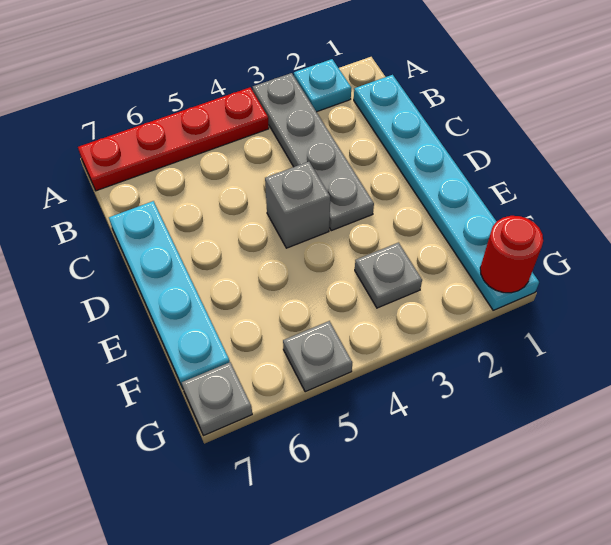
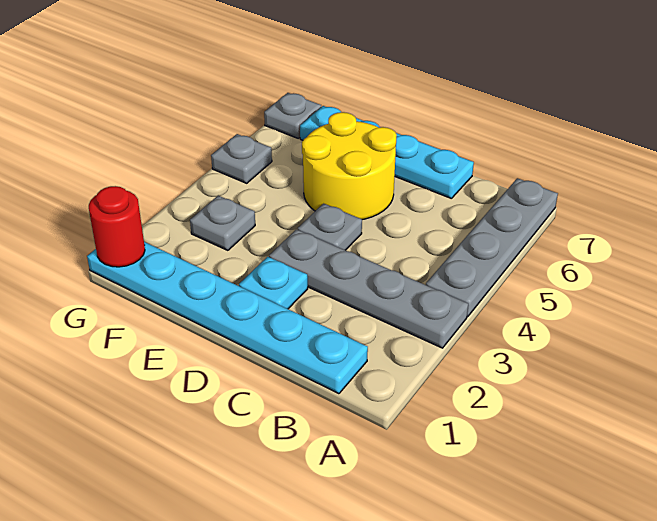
cyan plate A2 level 1 -> cyan plate D2 level 1
red plate A4:A7 level 1 -> grey plate A4:A7 level 1
grey brick D4 level 1 -> grey plate D4 level 1
none -> yellow round brick D5:E6 level 1

